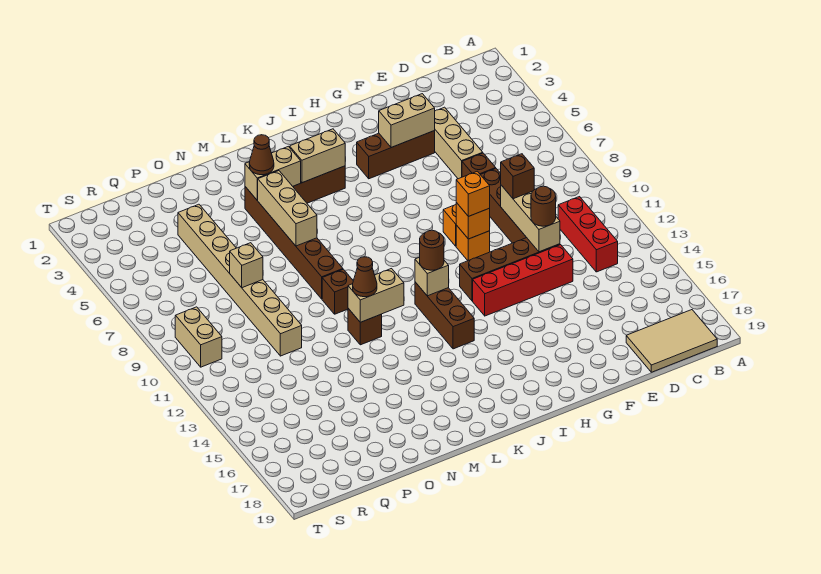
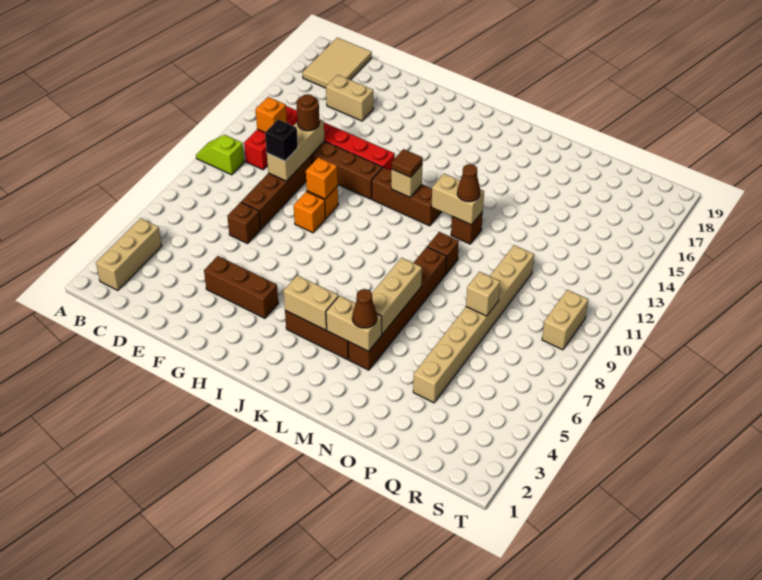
none -> lime slope A10:B10 level 1 top B
tan tile B18:D19 level 1 -> tan tile B17:C19 level 1
tan brick E4:E6 level 1 -> tan brick B2:B4 level 1
brown brick E10 level 3 -> black brick E10 level 3
tan brick F4:G4 level 2 -> tan brick D16:E16 level 1
orange brick G10 level 3 -> orange brick C12 level 2
brown brick J12:J14 level 1 -> brown brick I12:K12 level 1
brown round brick J12 level 3 -> brown tile J12 level 3

